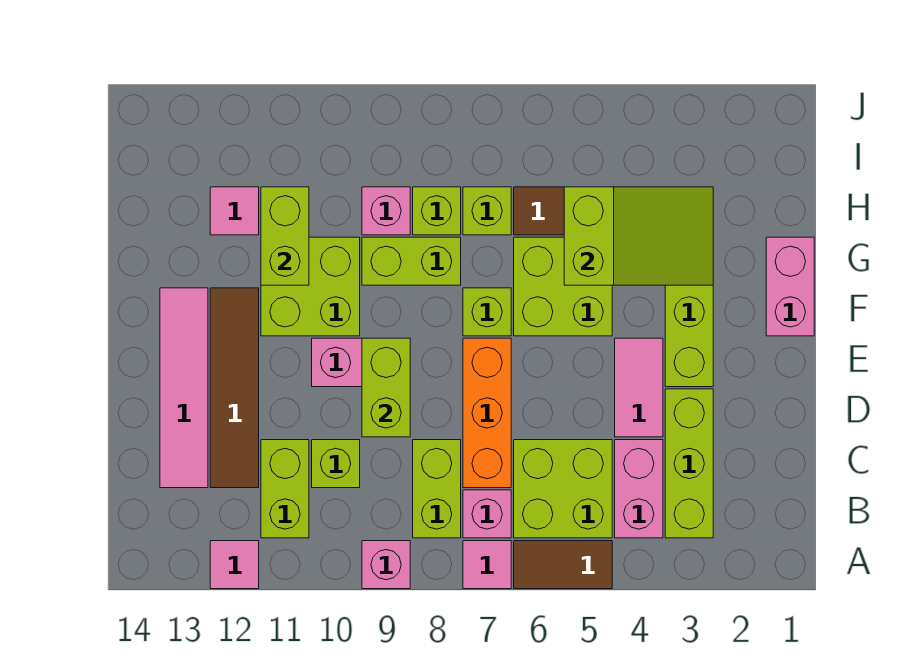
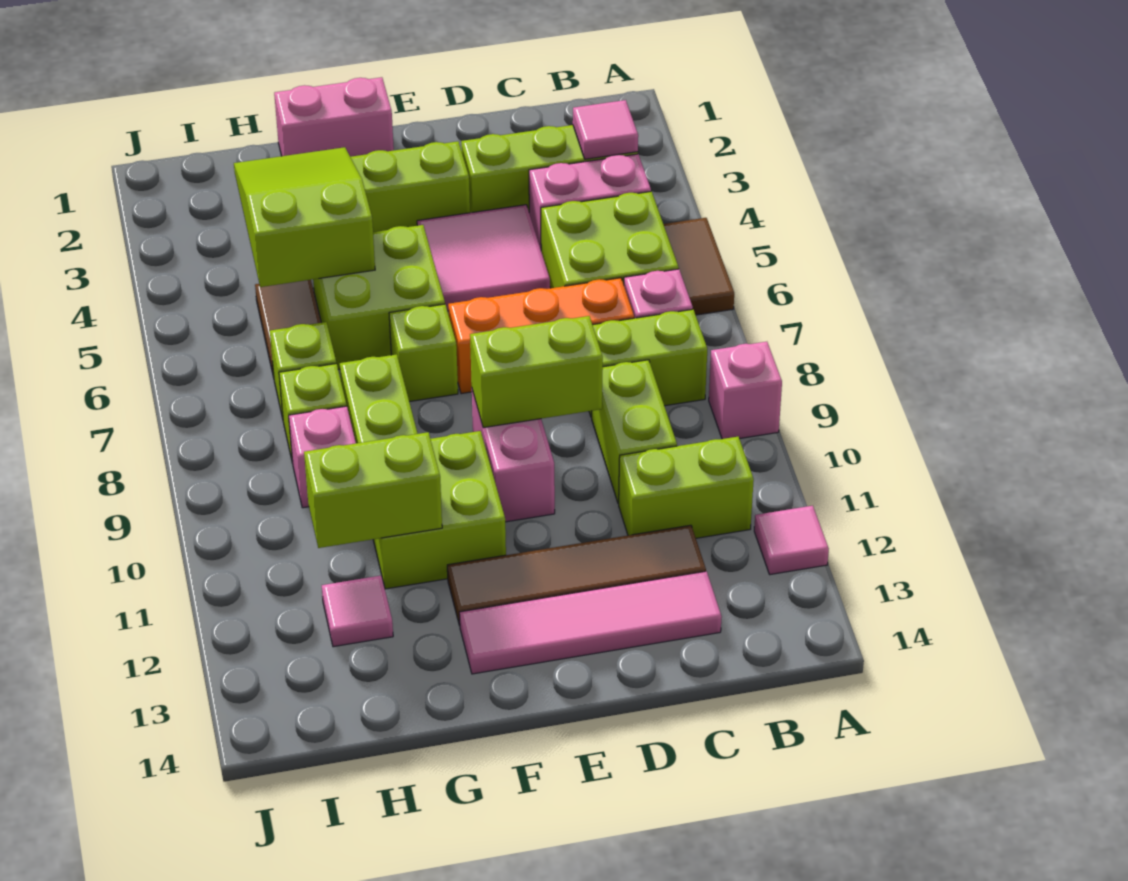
pink tile A7 level 1 -> pink tile B3 level 2
lime brick C10 level 1 -> lime brick C9:C10 level 1
pink tile D4:E4 level 1 -> pink tile D4:E5 level 1

